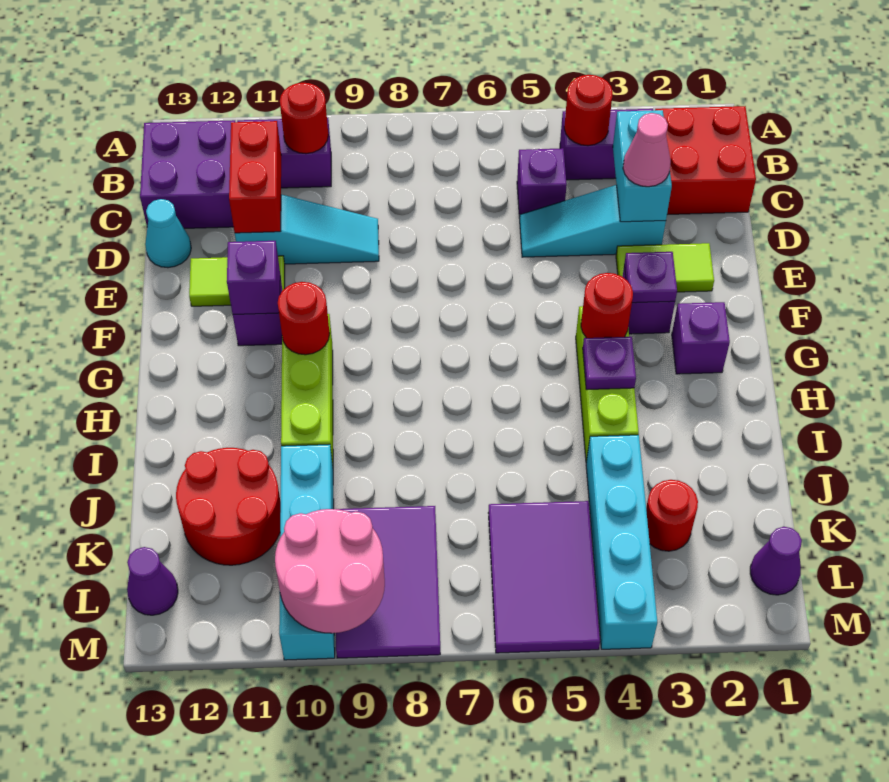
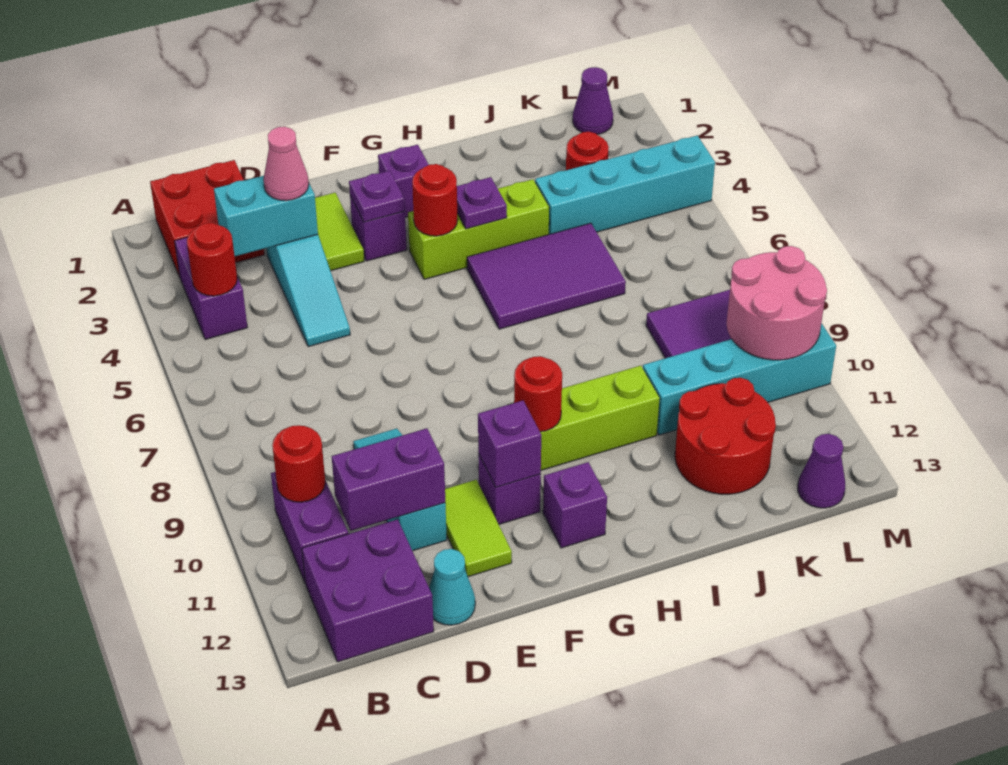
purple brick C5 level 1 -> purple brick G12 level 1
red brick C11:D11 level 2 -> purple brick C11:D11 level 2
purple tile K5:M6 level 1 -> purple tile H5:J6 level 1

